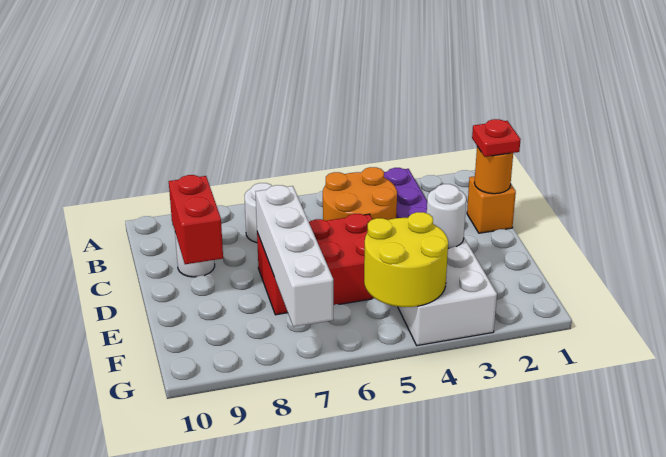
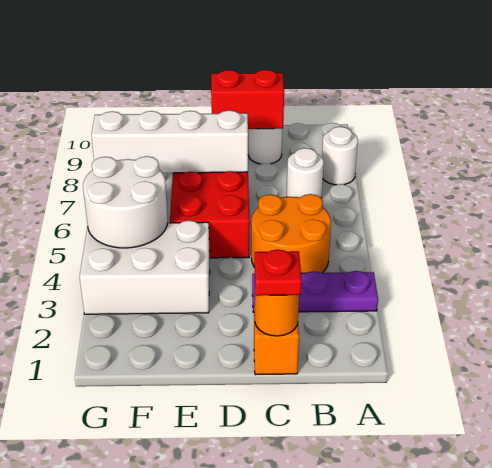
white round brick E3 level 2 -> white round brick A8 level 1
yellow round brick F4:G5 level 2 -> white round brick F4:G5 level 2

